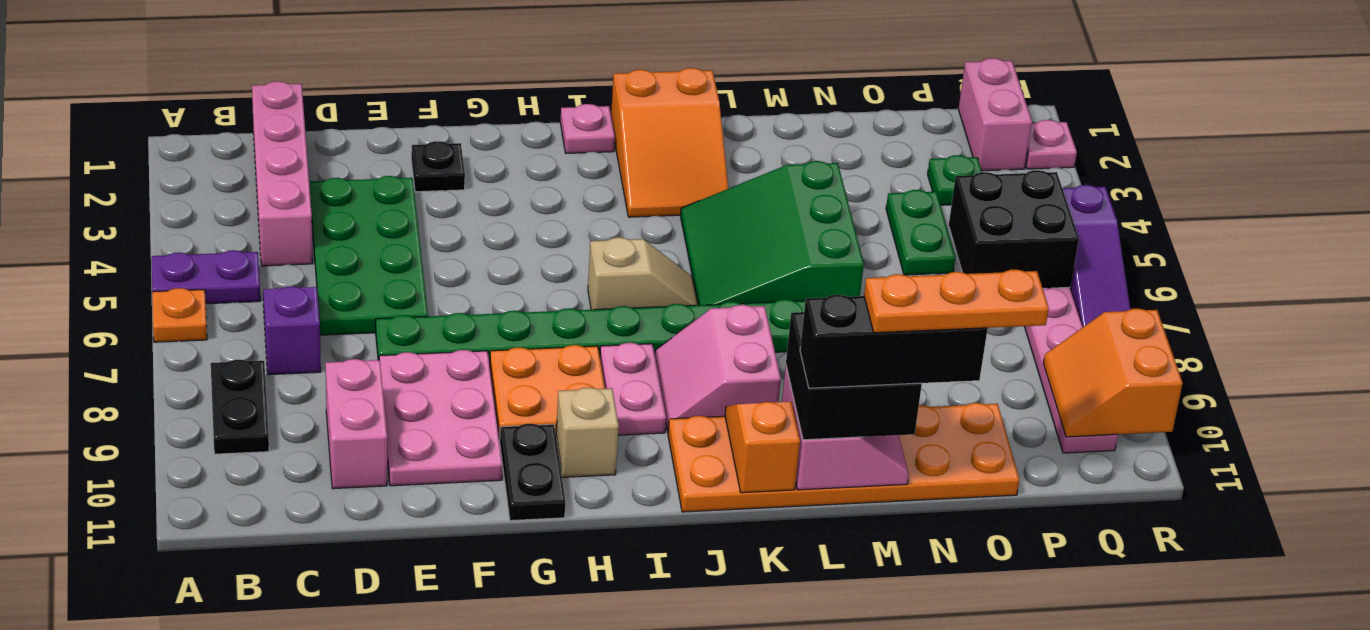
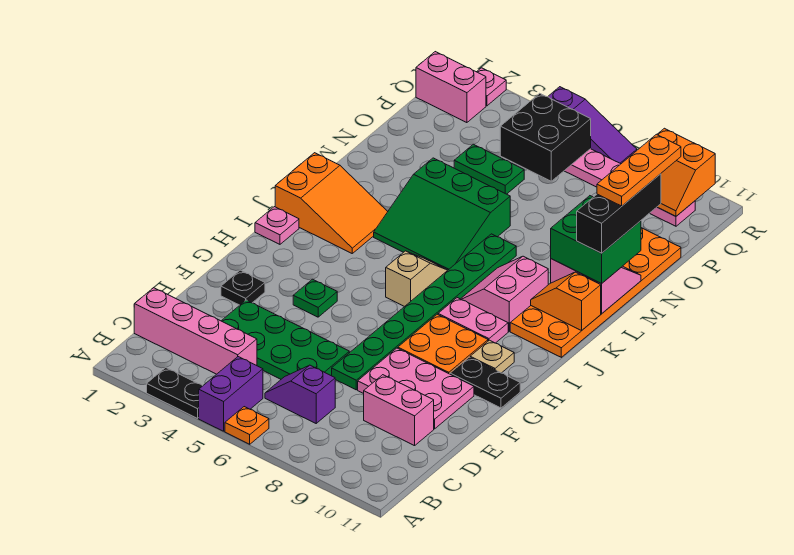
purple plate A5:B5 level 1 -> purple brick A5:B5 level 1
black plate B8:B9 level 1 -> black plate A3:A4 level 1
tan brick H10 level 1 -> tan plate H10 level 1
pink slope J8:K9 level 1 top K -> pink slope J8:K9 level 1 top 9
black brick L10:M11 level 3 -> green brick L10:M11 level 3
green plate P3 level 1 -> green plate G4 level 1

